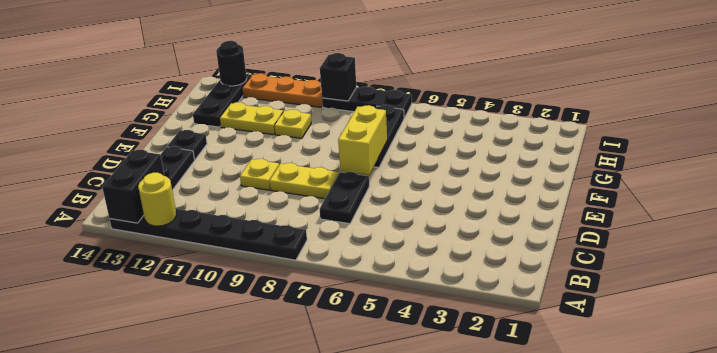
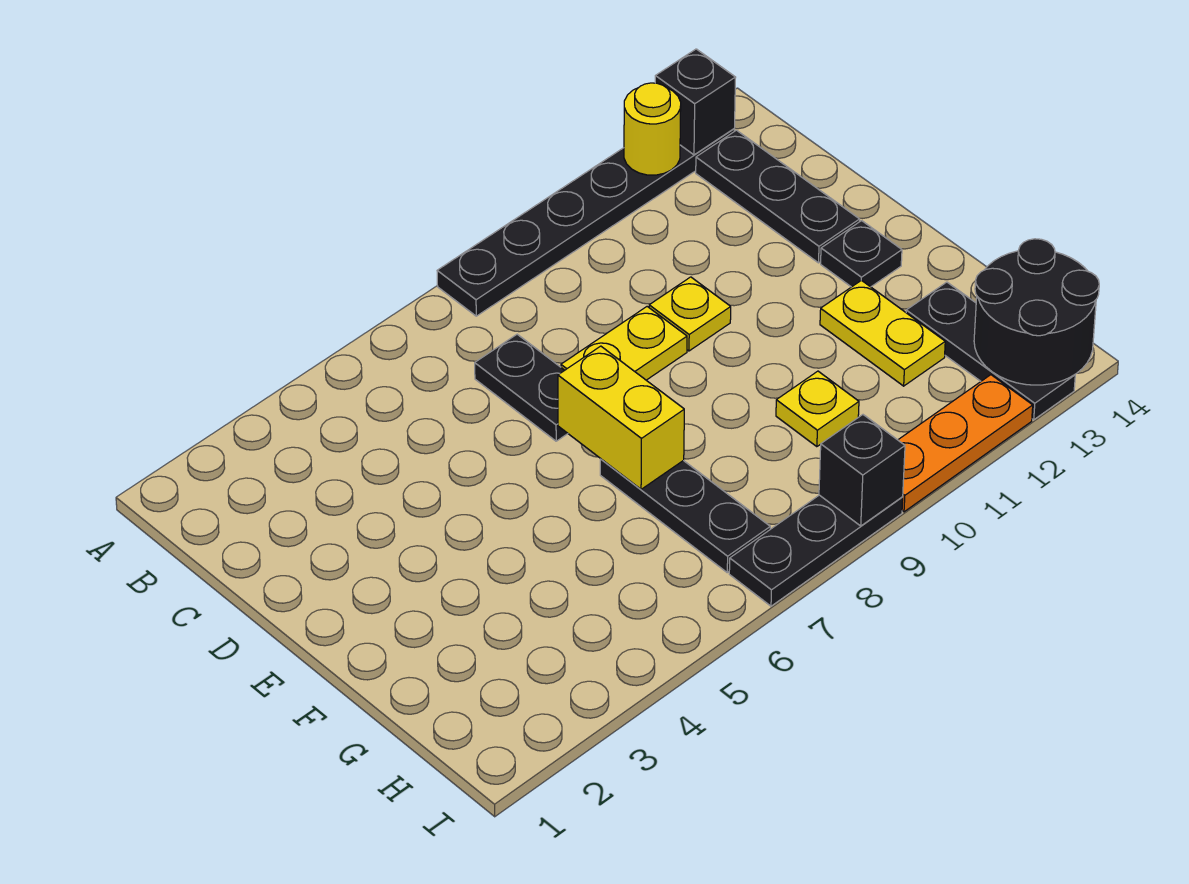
black brick A13:B13 level 2 -> black brick A13 level 2
yellow plate G11:G12 level 1 -> yellow plate F12:G12 level 1
black round brick I13 level 2 -> black round brick H13:I14 level 2

